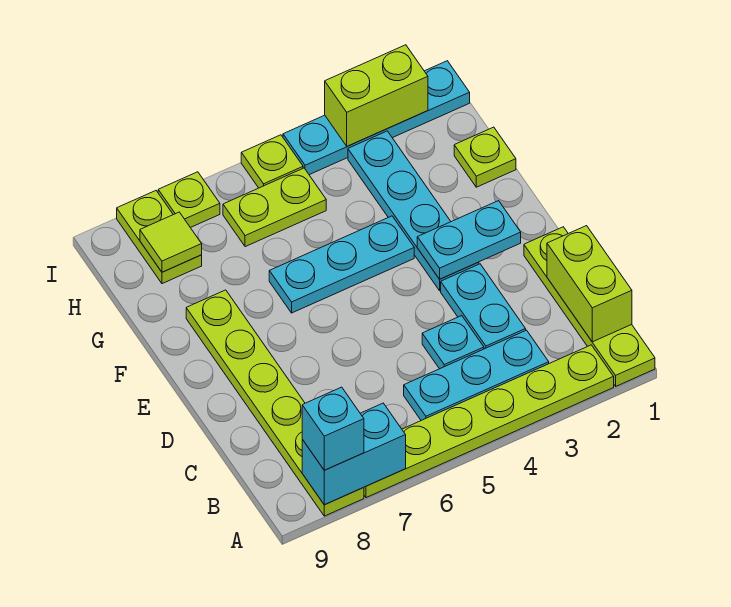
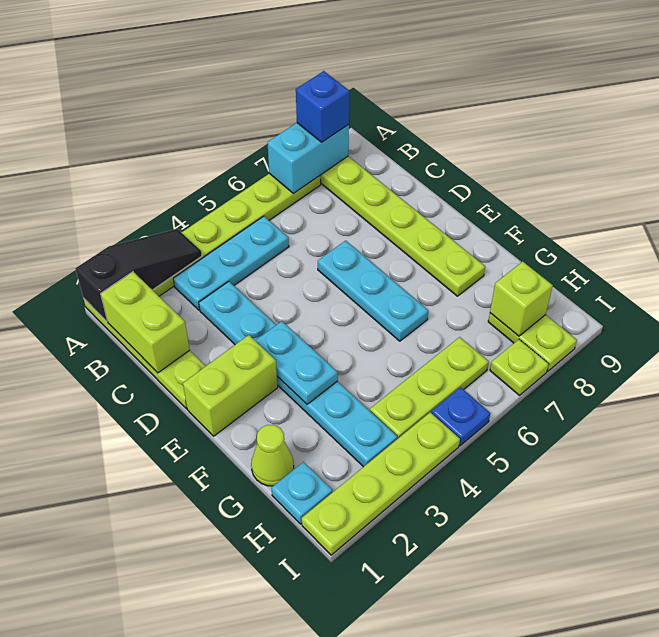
none -> black slope A1:A3 level 2 top 1
cyan brick A8 level 3 -> blue brick A8 level 3
cyan plate C4 level 1 -> cyan plate H1 level 1
cyan plate E2:E3 level 2 -> cyan plate E3:F3 level 2
cyan plate F4:F6 level 1 -> cyan plate D6:F6 level 1
lime plate G1 level 1 -> lime cone G1 level 1
lime plate H5:H6 level 1 -> lime plate H4:H6 level 1
lime tile H8 level 2 -> lime brick H8 level 2
cyan plate I1:I4 level 1 -> lime plate I1:I4 level 1
lime brick I2:I3 level 2 -> lime brick E1:E2 level 1
lime plate I5 level 1 -> blue plate I5 level 1

